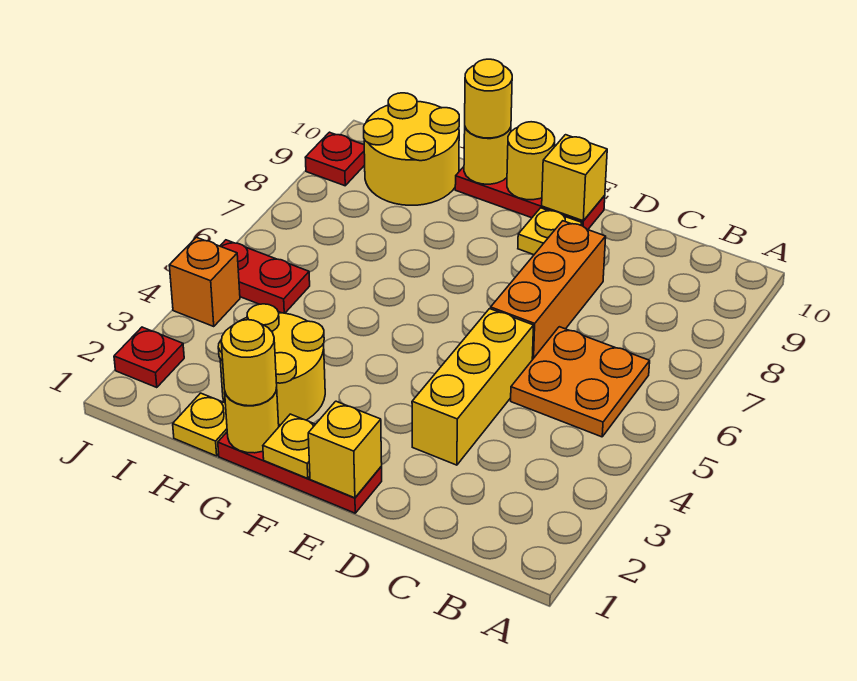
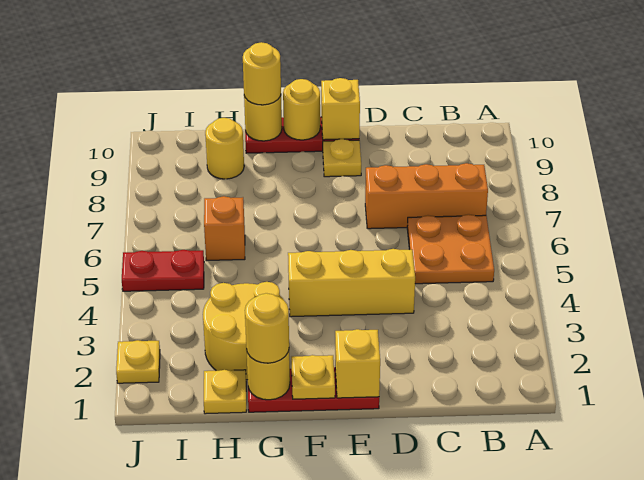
yellow brick D3:D5 level 1 -> yellow brick D4:F4 level 1
orange brick D6:D8 level 1 -> orange brick B7:D7 level 1
yellow round brick H9:I10 level 1 -> yellow round brick H9 level 1
red plate J2 level 1 -> yellow plate J2 level 1
orange brick J4 level 1 -> orange brick H6 level 1
red plate J9 level 1 -> none

